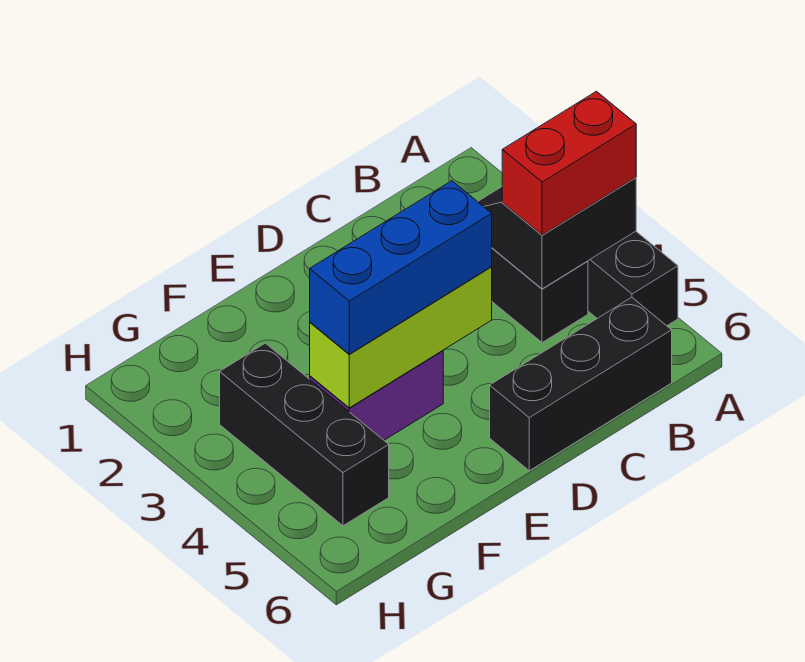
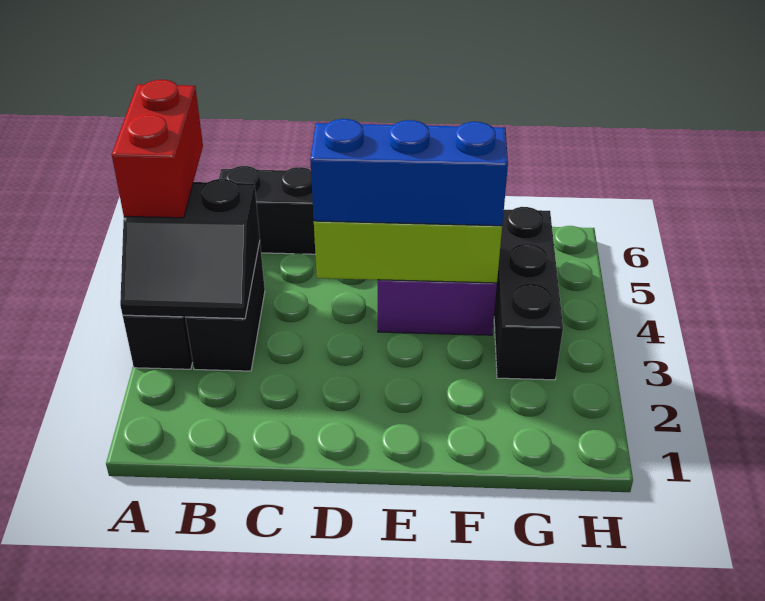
red brick A4:B4 level 3 -> red brick A4:A5 level 3

